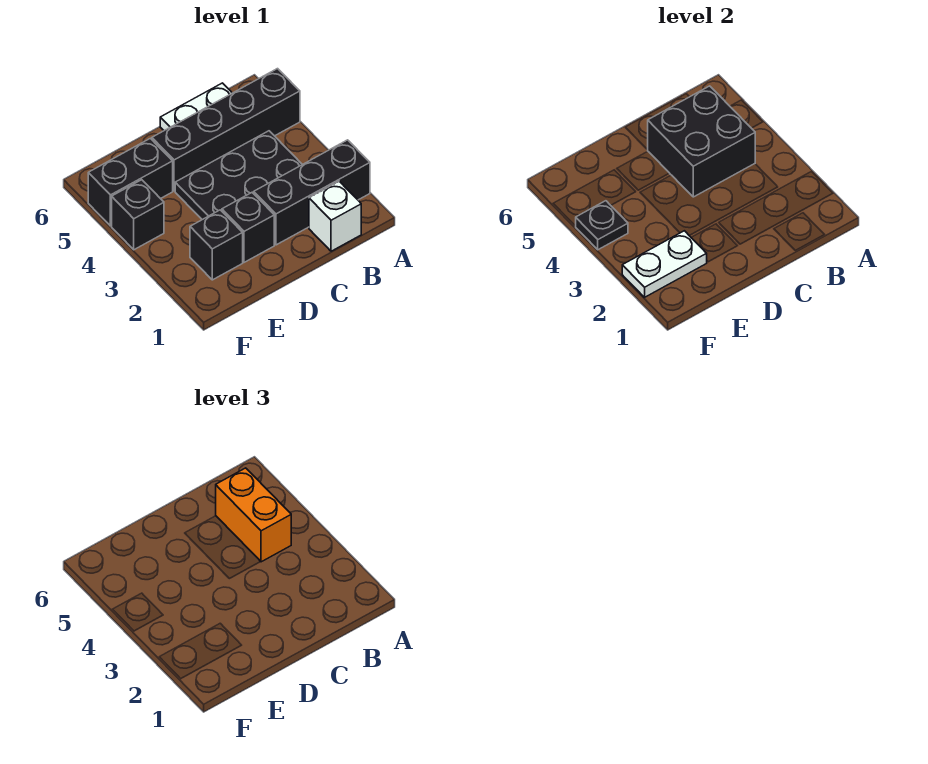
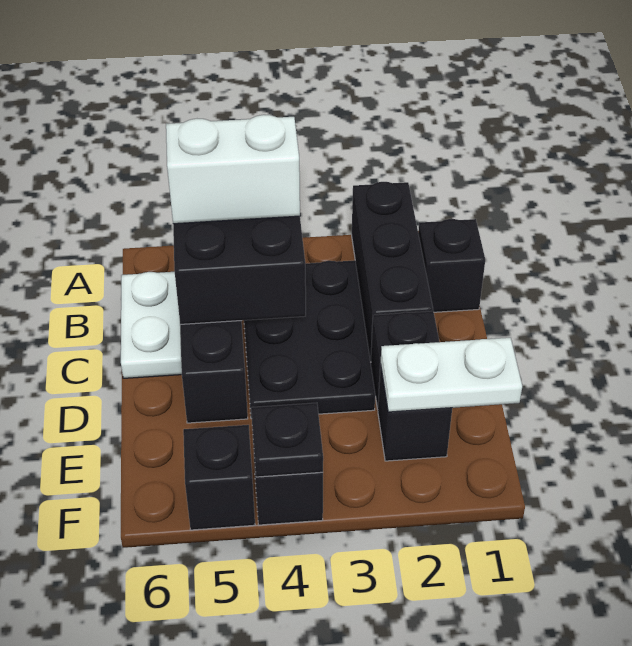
white brick B1 level 1 -> black brick B1 level 1
orange brick B4:B5 level 3 -> white brick B4:B5 level 3
white plate E2:F2 level 2 -> white plate E1:E2 level 2
black brick E5:F5 level 1 -> black brick F5 level 1

